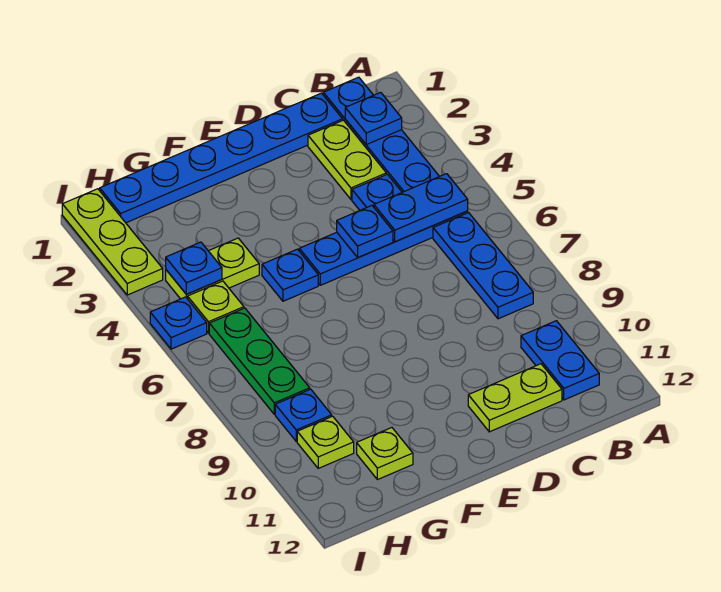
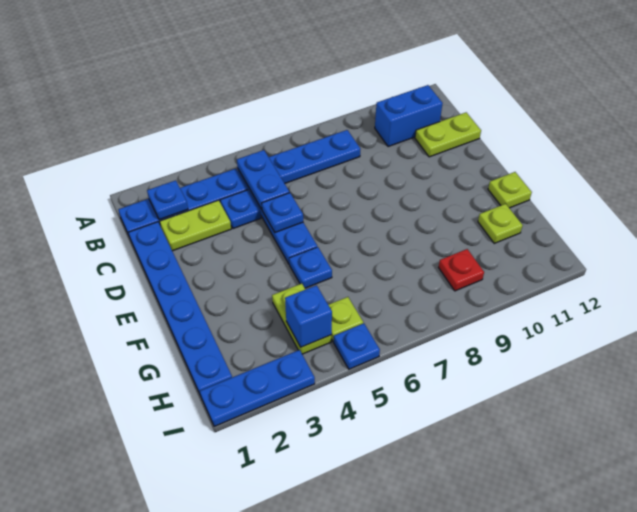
blue plate B10:B11 level 1 -> blue brick B10:B11 level 1
lime plate C11:D11 level 1 -> lime plate C11:C12 level 1
blue plate H4 level 2 -> blue brick H4 level 2
green plate H6:H8 level 1 -> none
blue plate H9 level 1 -> red plate H9 level 1
lime plate H10 level 1 -> lime plate F12 level 1
lime plate I1:I3 level 1 -> blue plate I1:I3 level 1

